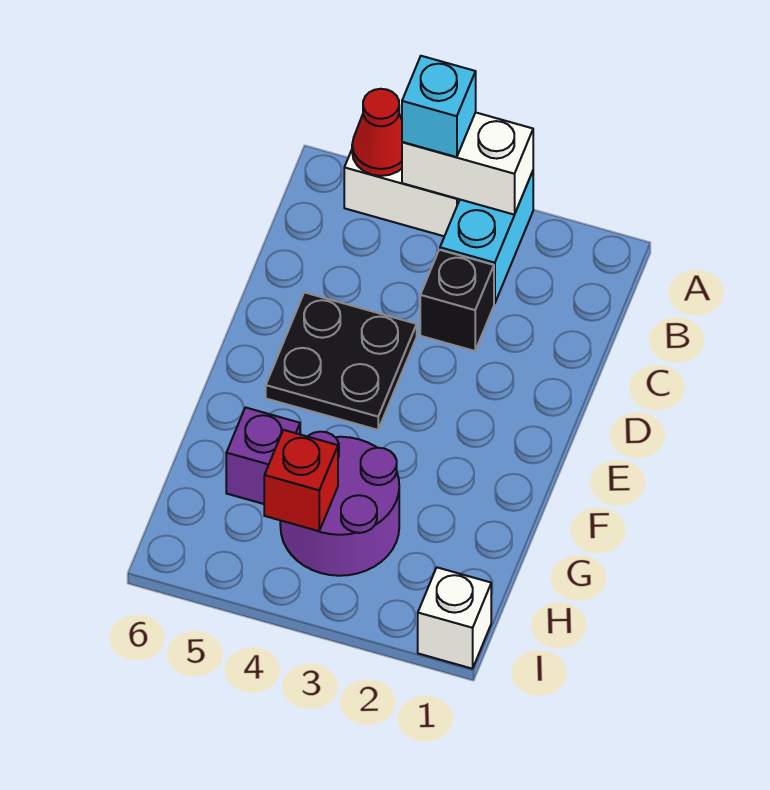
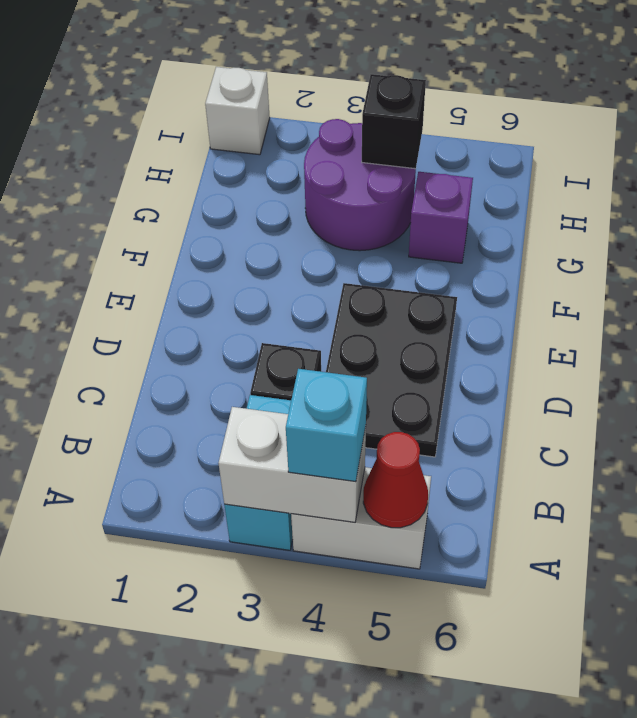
black plate D4:E5 level 1 -> black plate C4:E5 level 1
red brick H4 level 2 -> black brick H4 level 2

